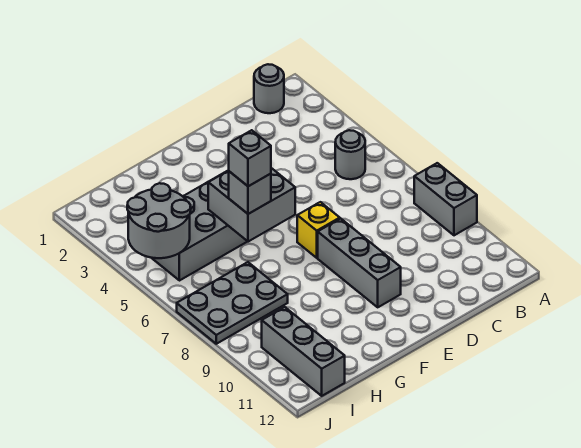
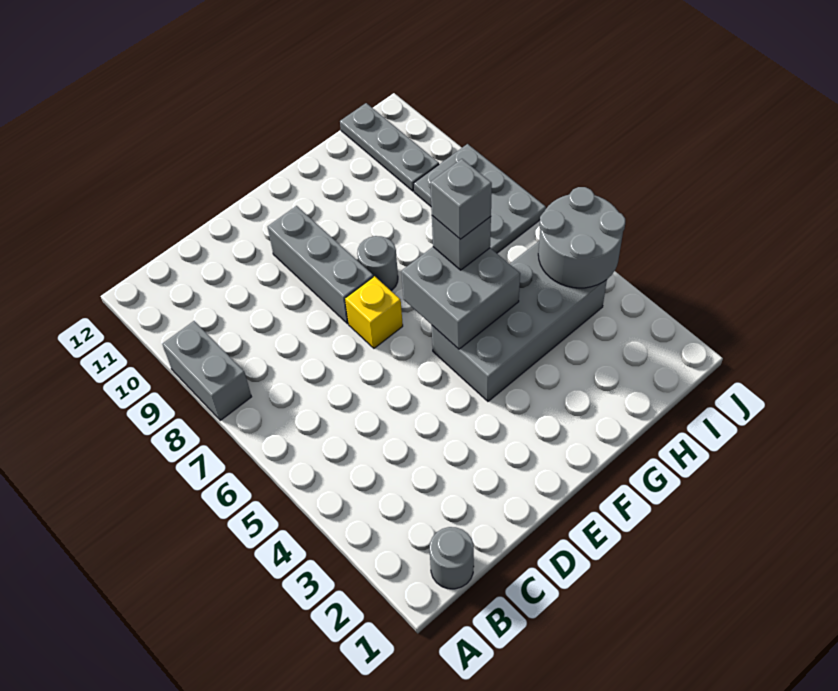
grey round brick B5 level 1 -> grey round brick F8 level 1
grey plate H7:J8 level 1 -> grey plate I7:J9 level 1
grey brick I10:I12 level 1 -> grey plate I10:I12 level 1

